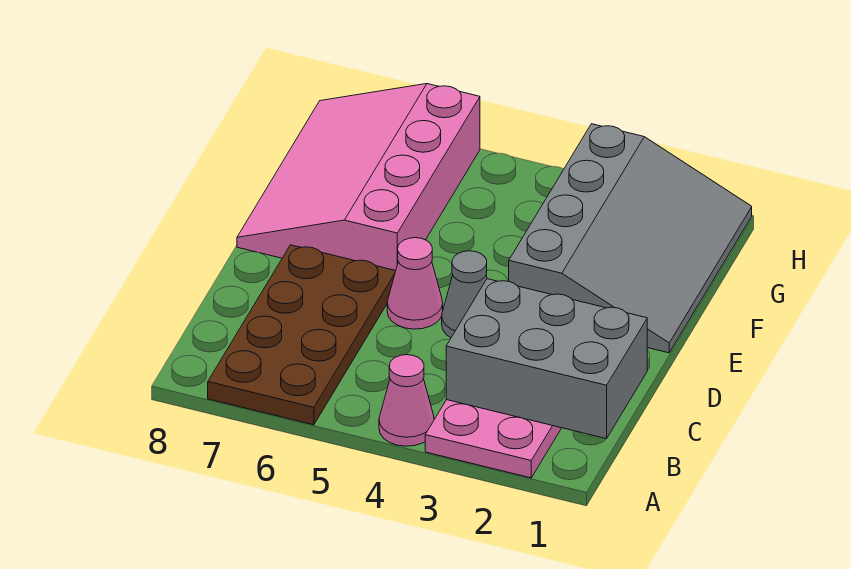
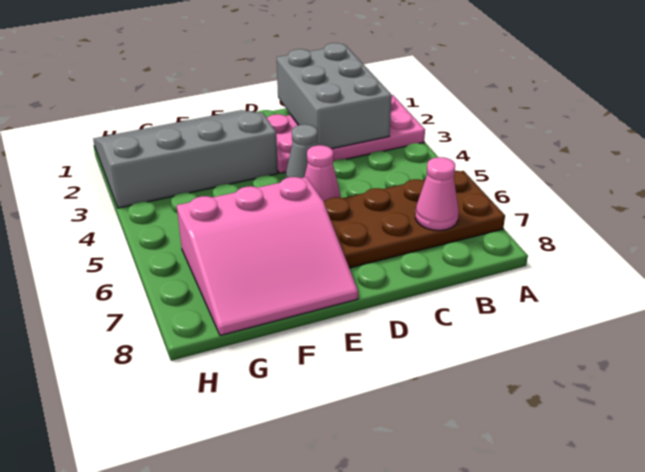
pink cone A4 level 1 -> pink cone B7 level 2
pink slope E6:H8 level 1 top 6 -> pink slope E6:G8 level 1 top 6

